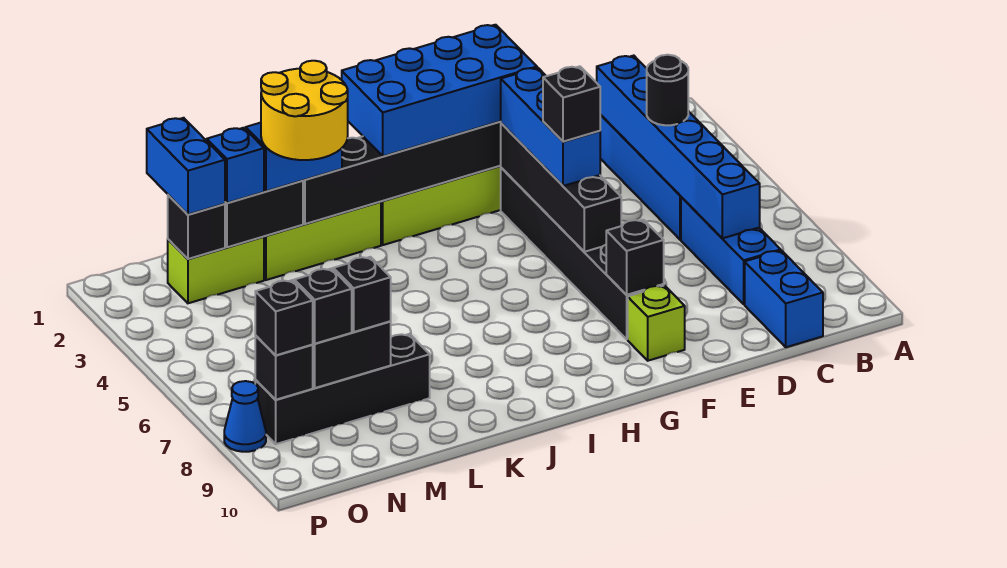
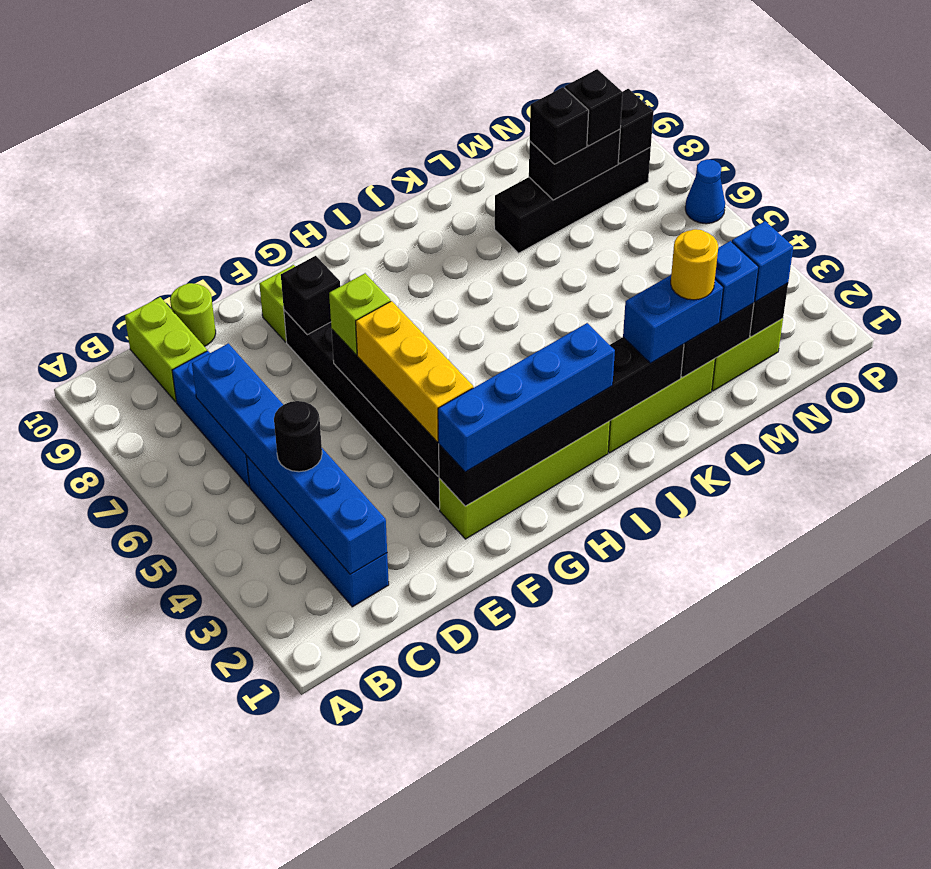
blue brick C9:C10 level 1 -> lime brick C9:C10 level 1
none -> lime round brick D10 level 1
blue brick F1:I2 level 3 -> blue brick F2:I2 level 3
blue brick F3:F5 level 3 -> yellow brick F3:F5 level 3
black brick F5 level 4 -> none
none -> lime brick F6 level 3
yellow round brick K2:L3 level 4 -> yellow round brick L2 level 4
blue brick N1:N2 level 3 -> blue brick N2 level 3
black brick O8 level 3 -> none
blue cone P8 level 1 -> blue cone P6 level 1

